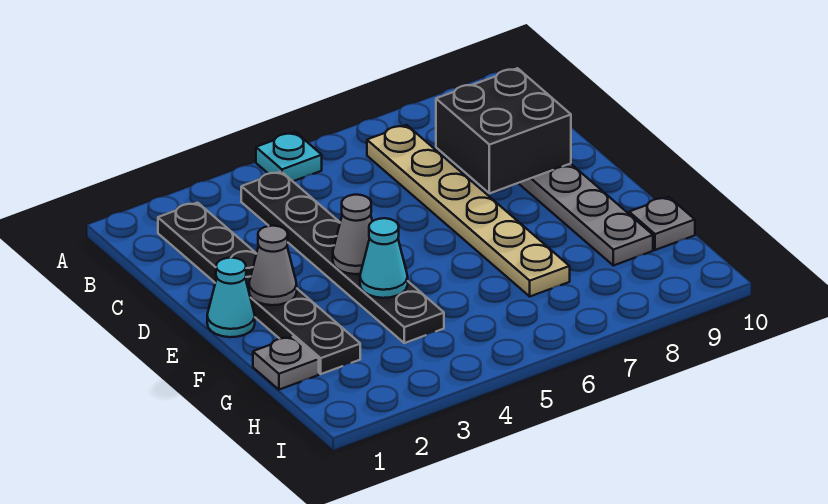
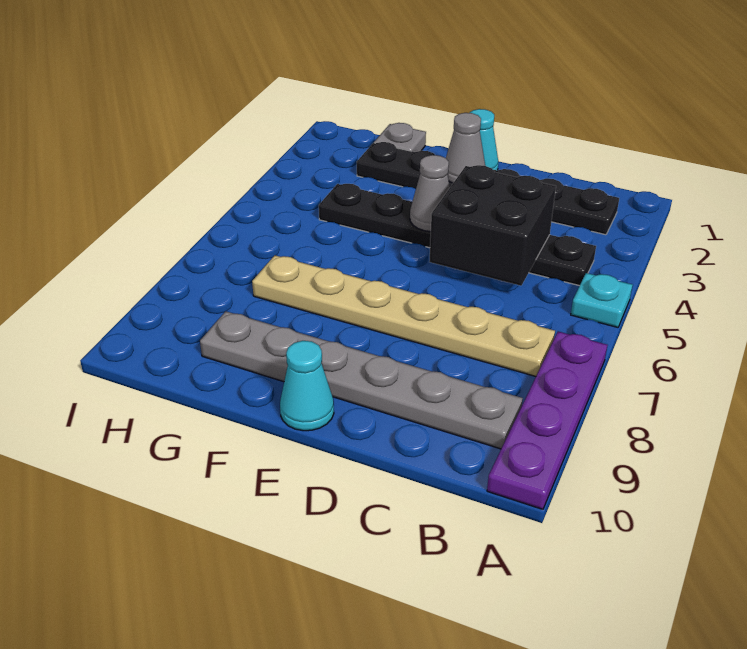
none -> purple plate A7:A10 level 1
black brick C8:D9 level 2 -> black brick C4:D5 level 2
cyan cone F4 level 2 -> cyan cone E10 level 1
grey plate G10 level 1 -> none

